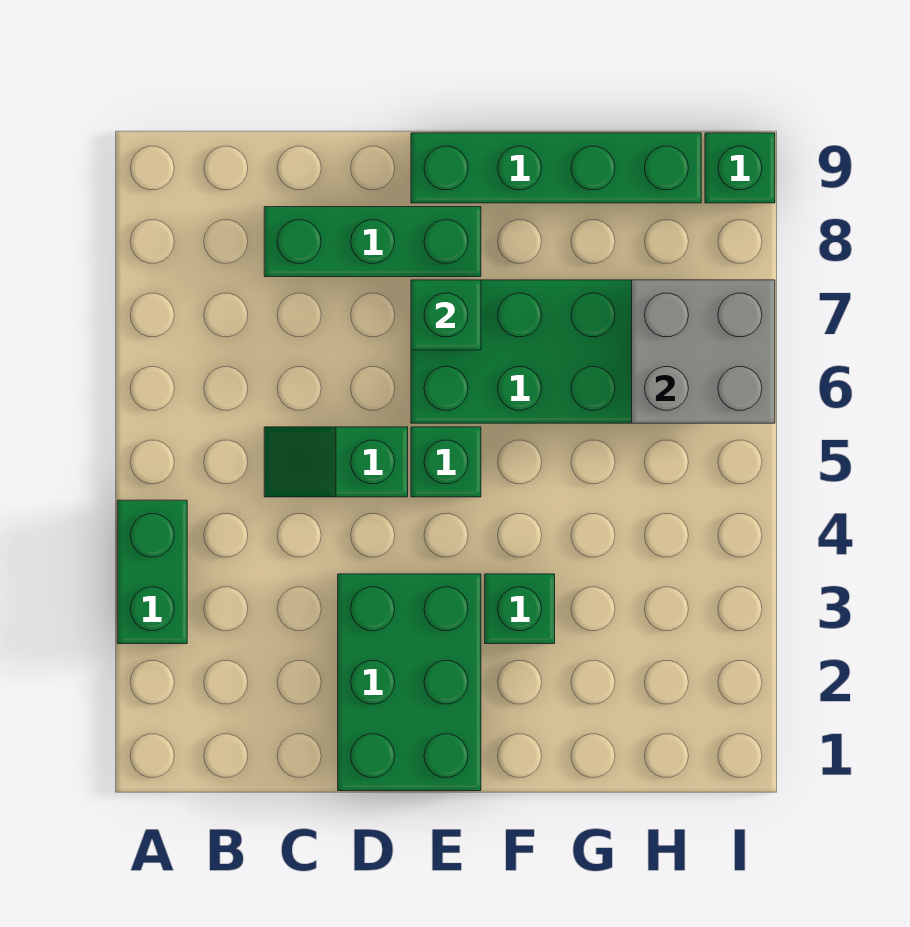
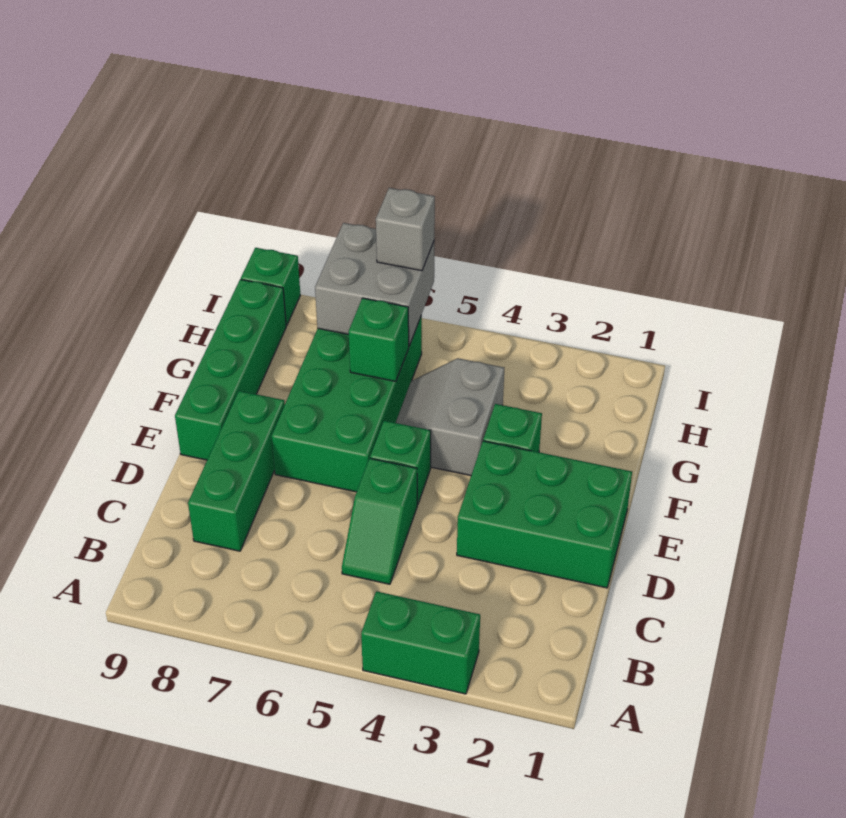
green brick E7 level 2 -> green brick G6 level 2
none -> grey slope F4:G5 level 1 top 4
none -> grey brick I6 level 3

